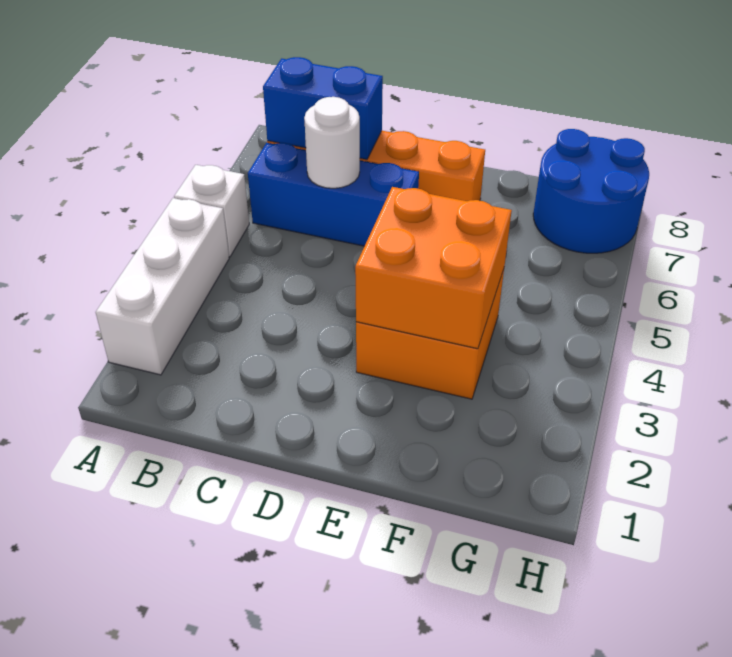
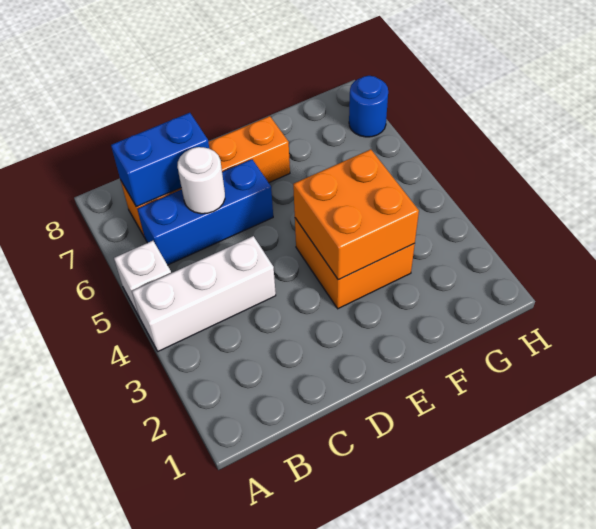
white brick A2:A4 level 1 -> white brick A4:C4 level 1
blue round brick G7:H8 level 1 -> blue round brick H7 level 1

